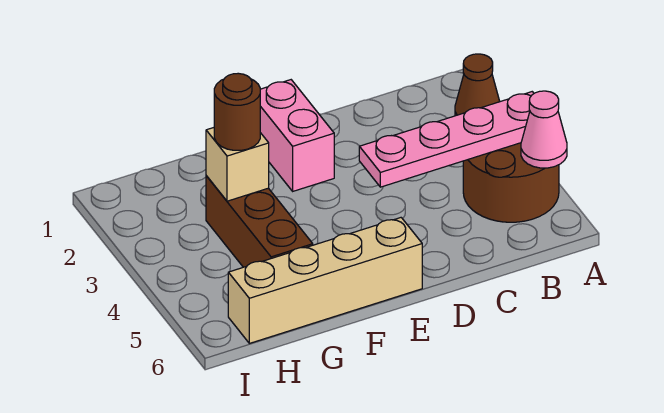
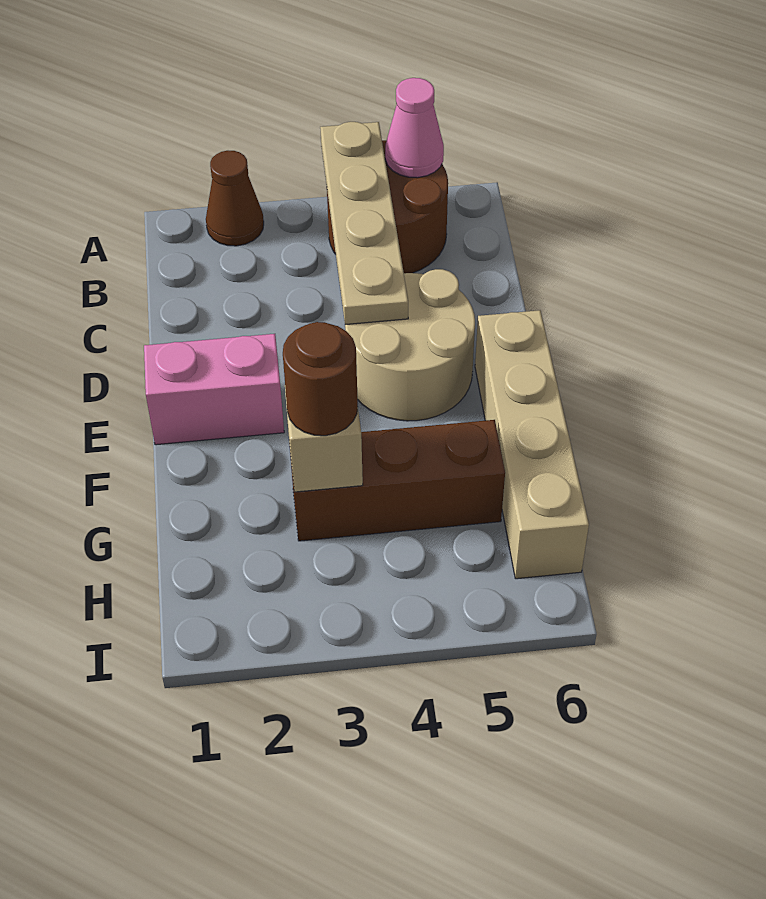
pink plate A4:D4 level 2 -> tan plate A4:D4 level 2
none -> tan round brick D4:E5 level 1

